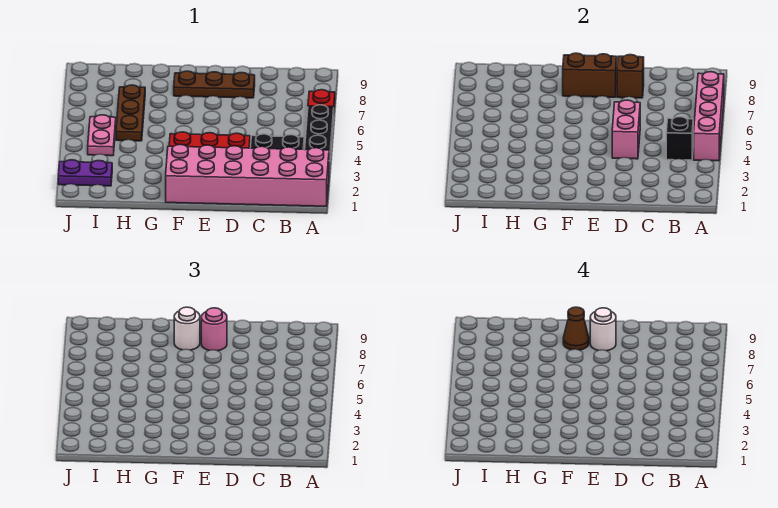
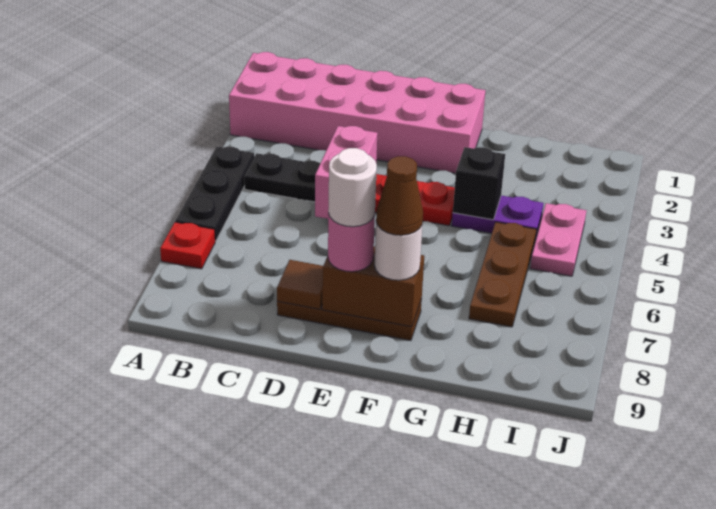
pink brick A4:A7 level 2 -> none
black brick B4 level 2 -> black brick G4 level 2
brown brick D8 level 2 -> brown tile D8 level 2
purple plate I2:J2 level 1 -> purple plate G4:H4 level 1

